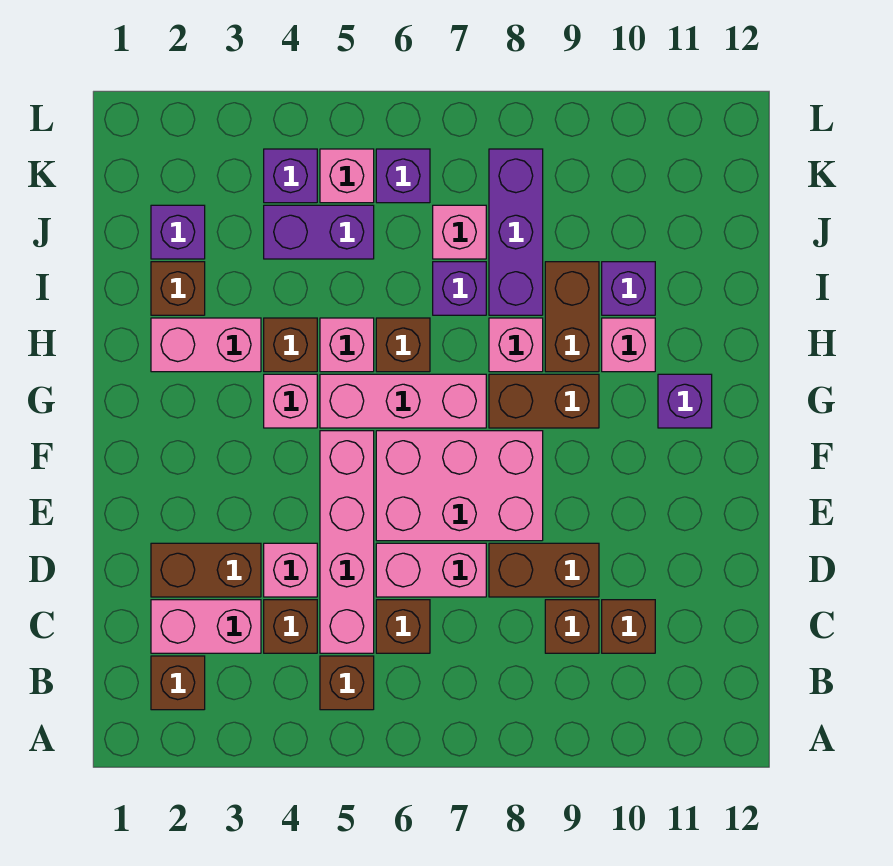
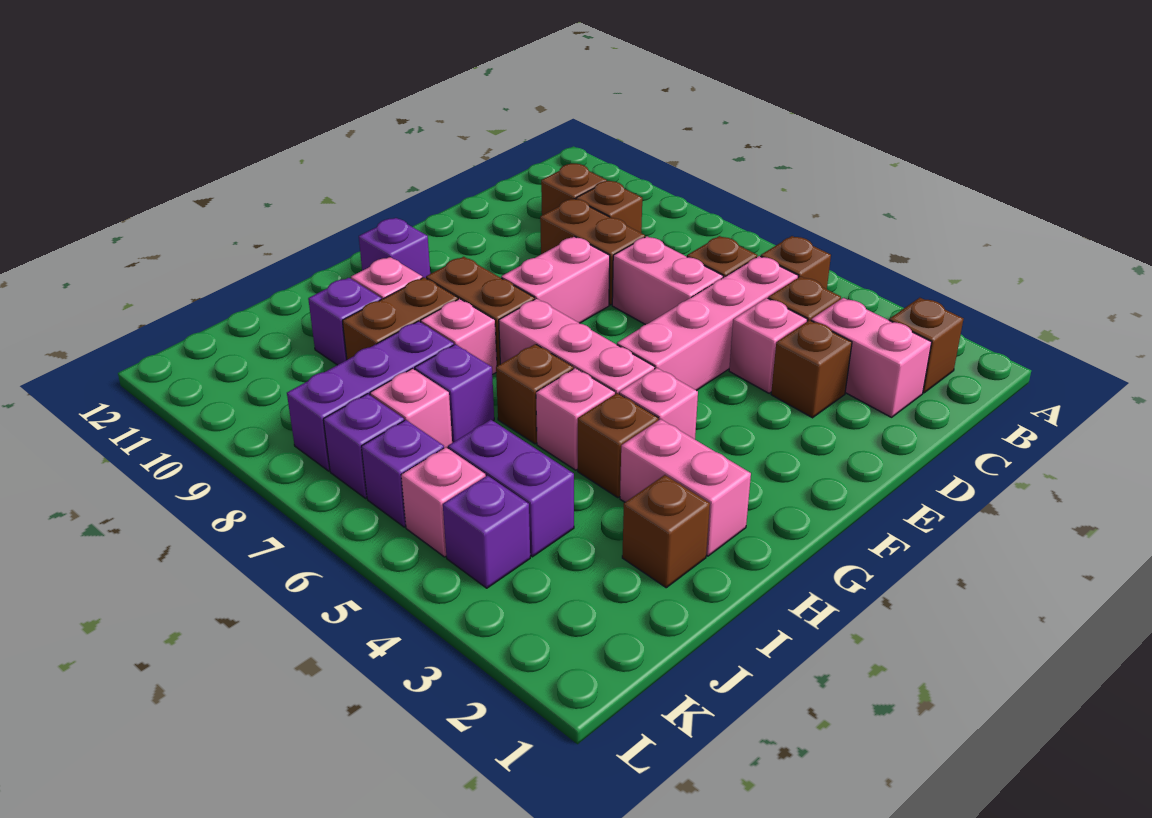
brown brick D2:D3 level 1 -> brown brick D3 level 1
pink brick E6:F8 level 1 -> pink brick E8:F8 level 1
purple brick J2 level 1 -> purple brick K7 level 1

